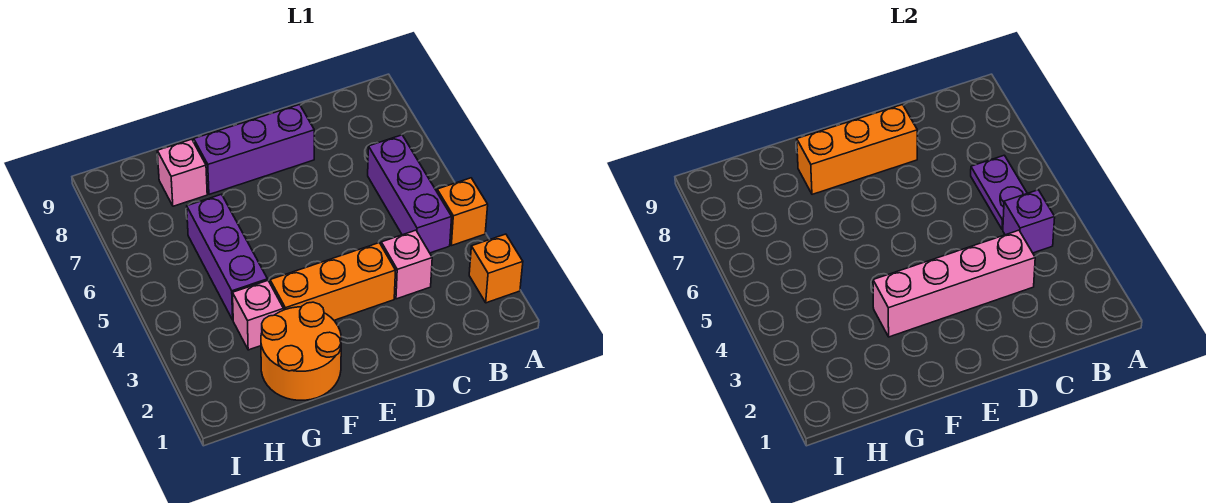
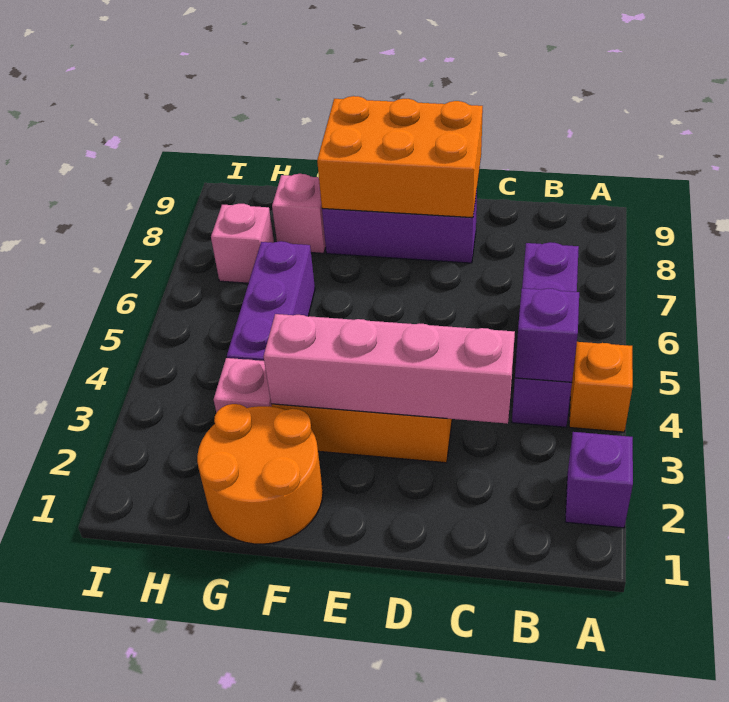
orange brick A2 level 1 -> purple brick A2 level 1
pink brick C3 level 1 -> pink brick H7 level 1
orange brick D8:F8 level 2 -> orange brick D8:F9 level 2

